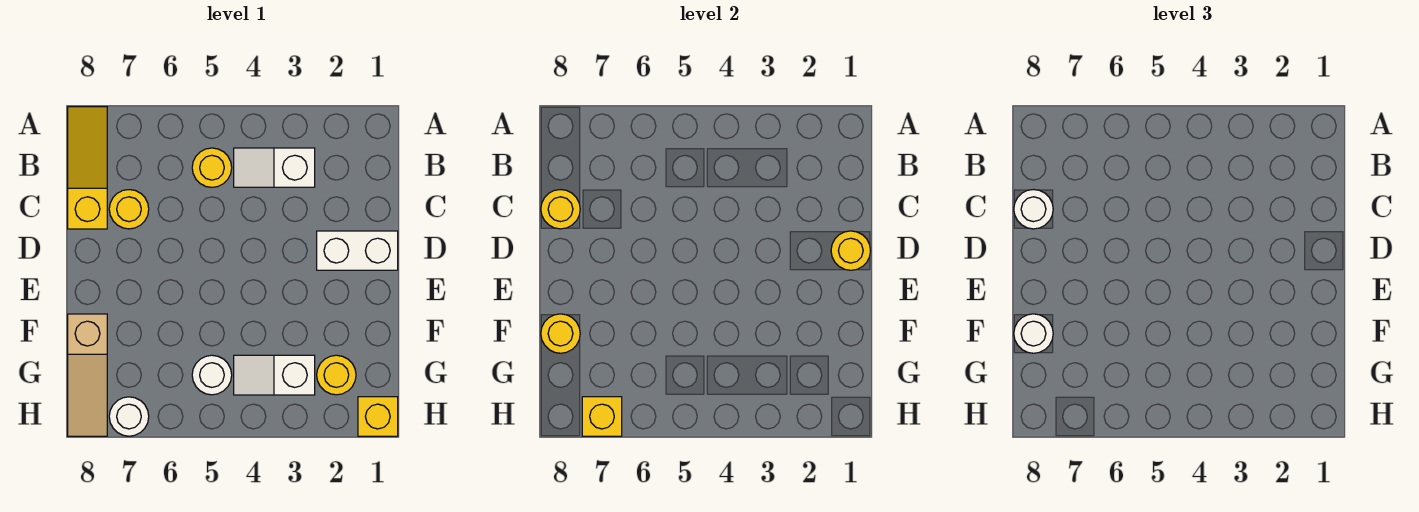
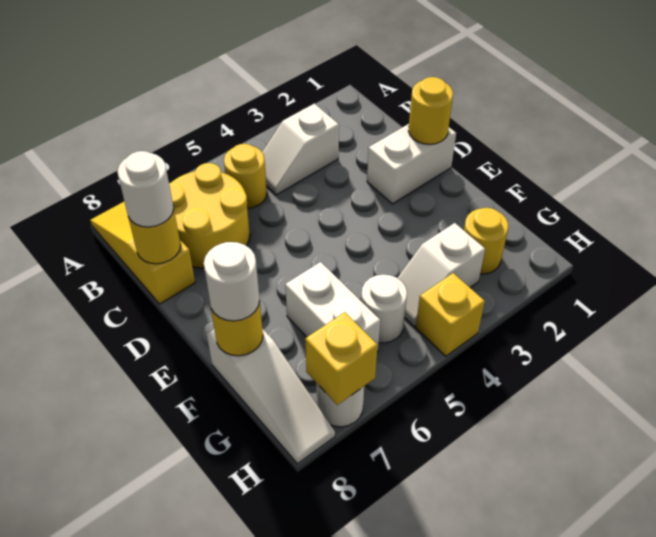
yellow round brick C7 level 1 -> yellow round brick B6:C7 level 1
none -> white brick F6:G6 level 1
tan slope F8:H8 level 1 top F -> white slope F8:H8 level 1 top F
yellow brick H1 level 1 -> yellow brick H4 level 1

